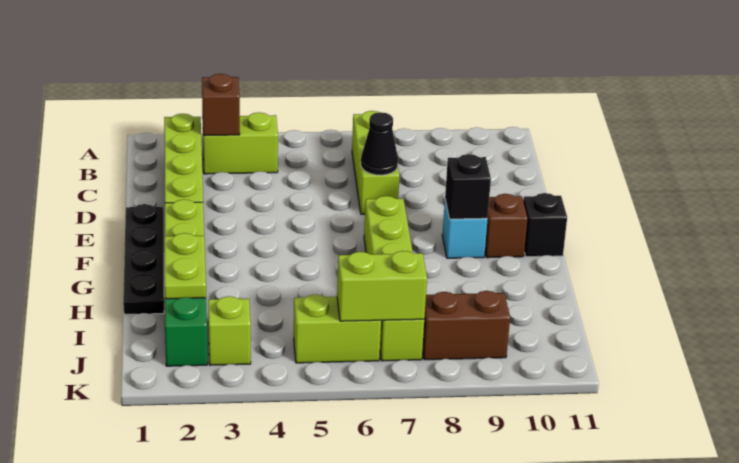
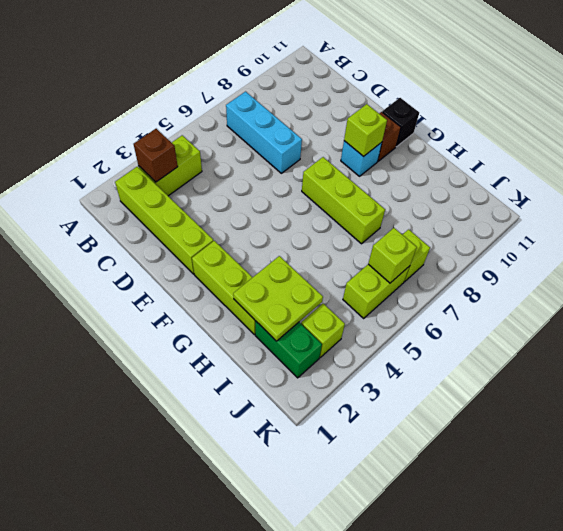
lime brick B7:D7 level 1 -> cyan brick B7:D7 level 1
black cone D7 level 2 -> none
black plate E1:H1 level 1 -> none
black brick F9 level 2 -> lime brick F9 level 2
lime plate H2:I2 level 2 -> lime plate H2:I3 level 2
lime brick J6:J7 level 2 -> lime brick J6 level 2
brown brick J8:J9 level 1 -> none

